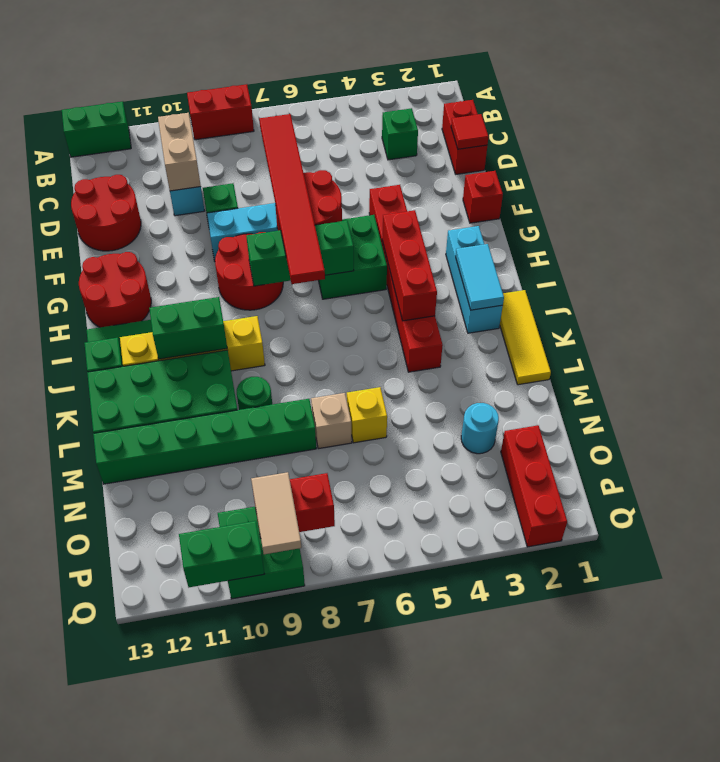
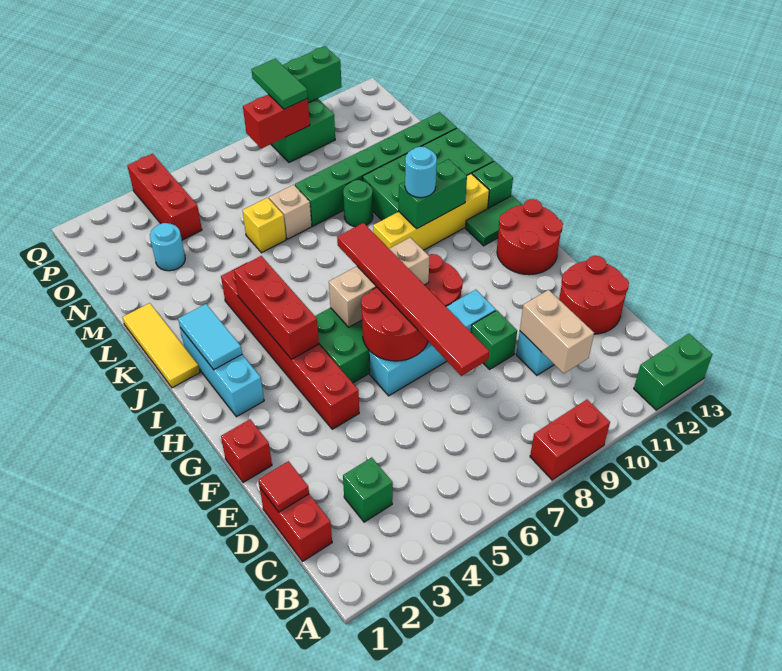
green brick H6:H8 level 2 -> tan brick H6:H8 level 2
none -> cyan round brick J10 level 3
red brick O2:Q2 level 1 -> red brick O4:Q4 level 1
tan tile P9:Q9 level 3 -> green tile P9:Q9 level 3

